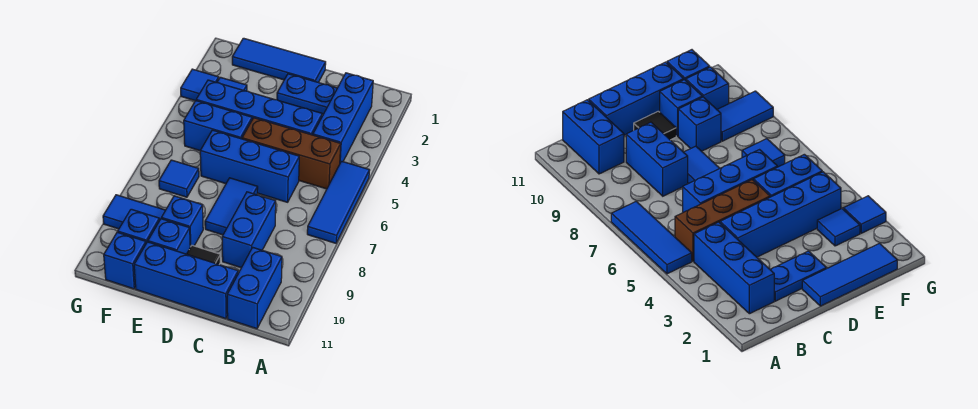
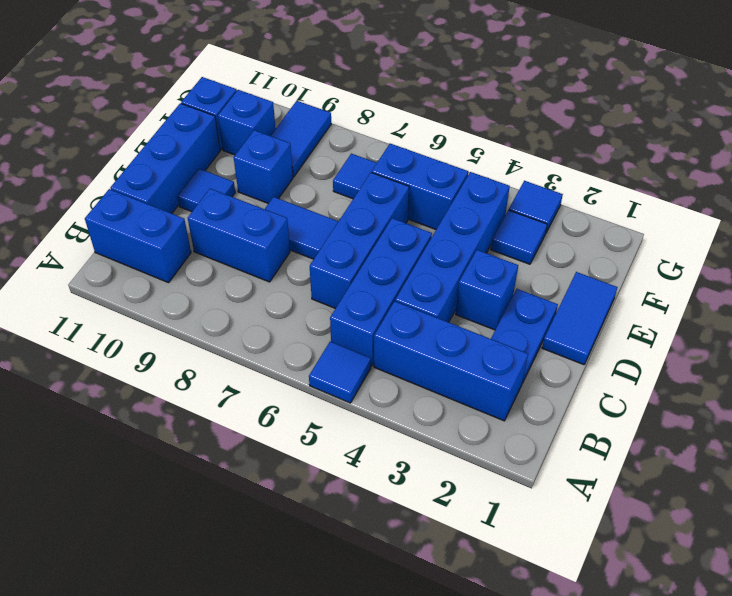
blue tile A5:A7 level 1 -> blue tile A5 level 1
brown brick B5:D5 level 1 -> blue brick B5:D5 level 1
blue tile D1:F1 level 1 -> blue tile D1:E1 level 1
black tile D10 level 1 -> blue tile D10 level 1
blue brick E5:F5 level 1 -> blue brick F5:F6 level 1
blue brick E10 level 1 -> blue brick D3 level 1

